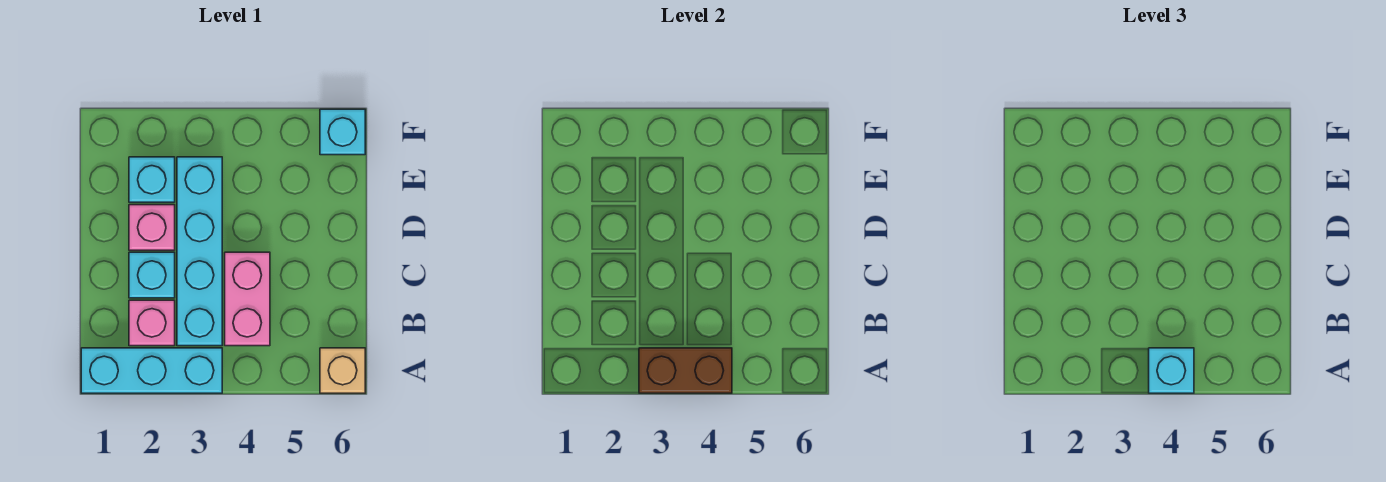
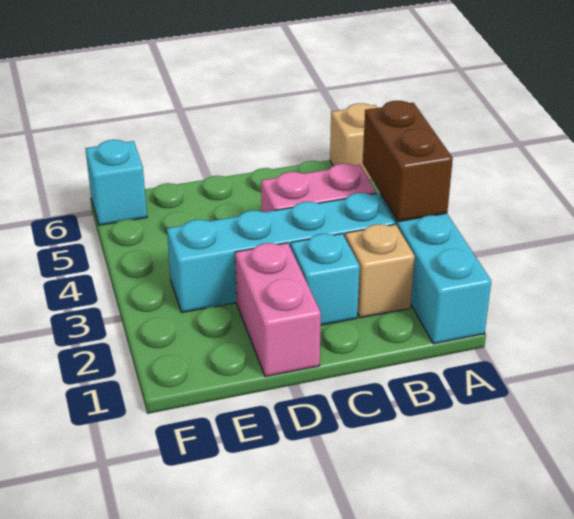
cyan brick A4 level 3 -> none
pink brick B2 level 1 -> tan brick B2 level 1
pink brick D2 level 1 -> pink brick D1:D2 level 1
cyan brick E2 level 1 -> none

